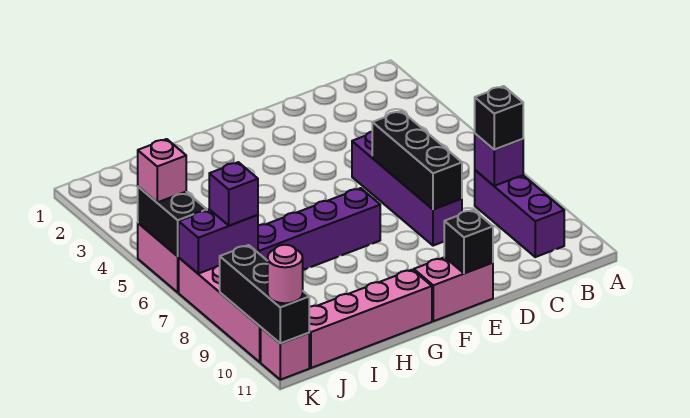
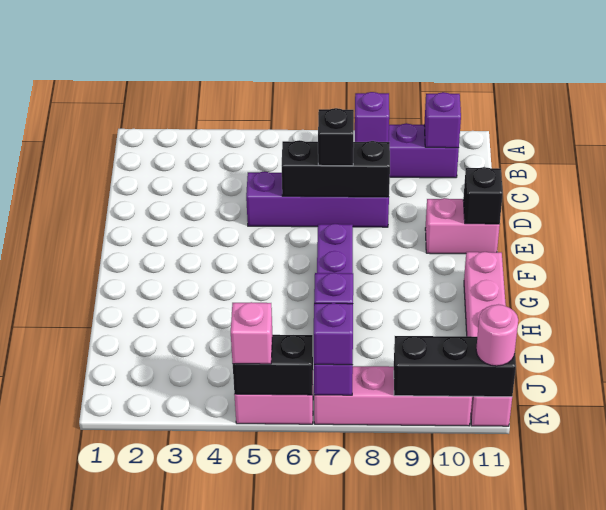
black brick B8 level 3 -> black brick D7 level 3
none -> purple brick B10 level 2
pink brick E11:F11 level 1 -> pink brick E10:E11 level 1
none -> purple brick K7 level 3

